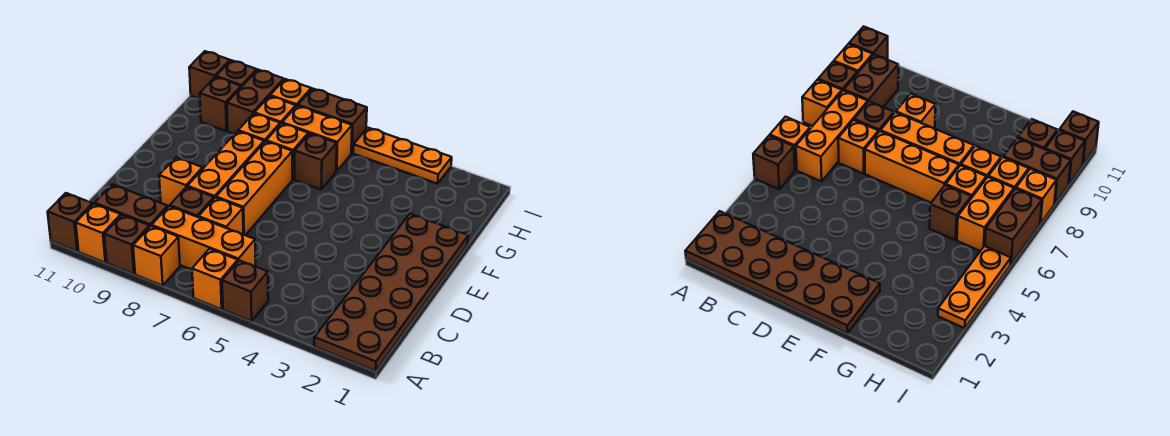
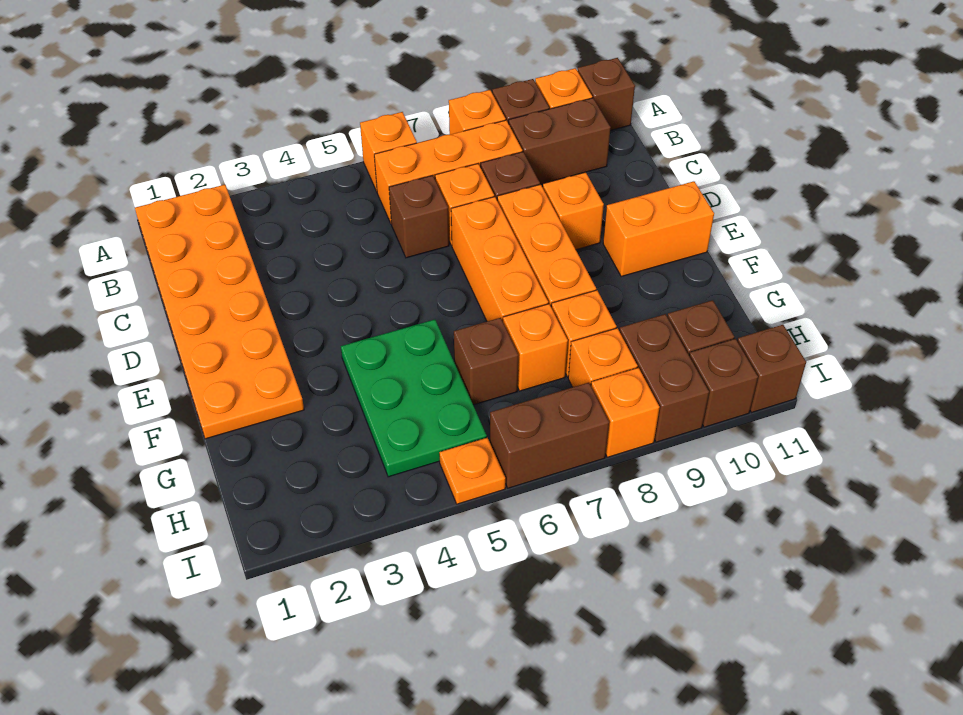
brown plate A1:F2 level 1 -> orange plate A1:F2 level 1
brown brick A5 level 1 -> brown brick C6 level 1
none -> green plate F4:H5 level 1
orange brick H6:H7 level 1 -> orange brick E10:E11 level 1
orange plate I3:I5 level 1 -> orange plate I5 level 1

